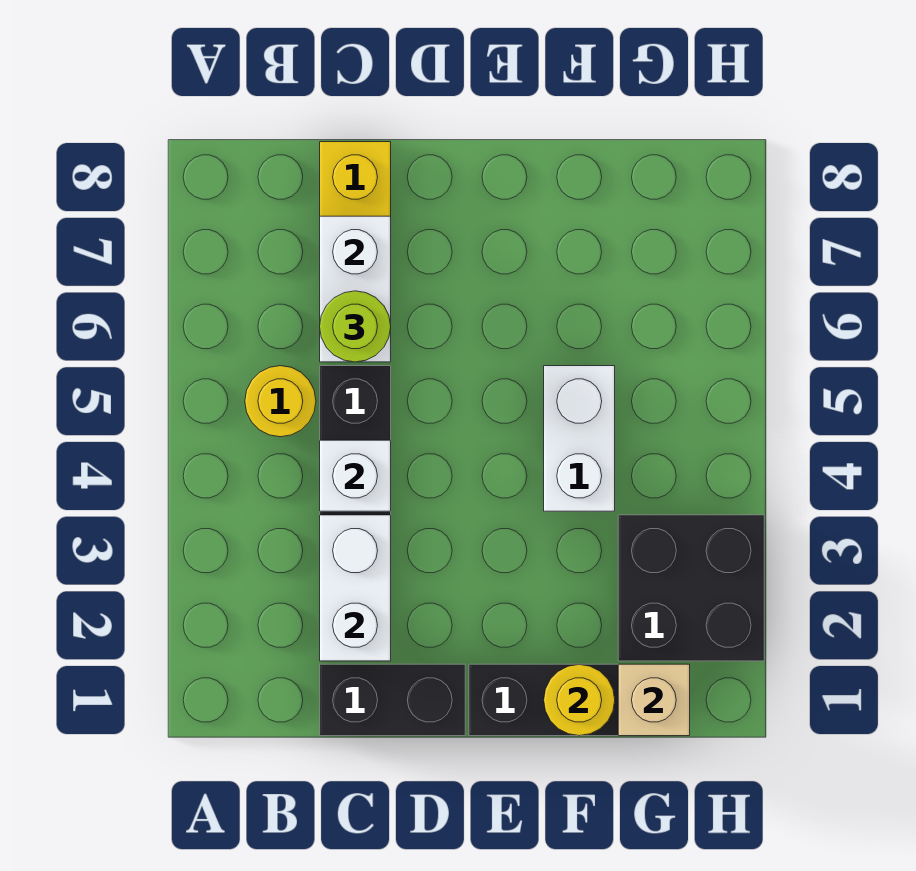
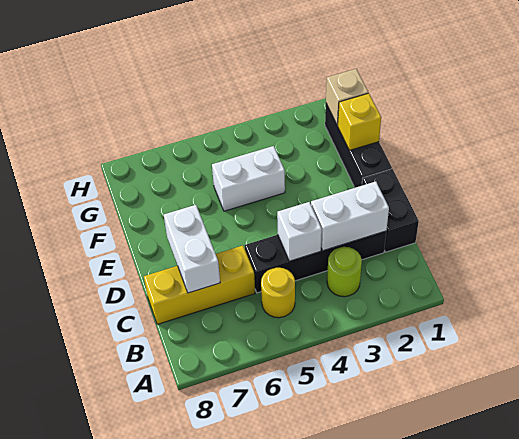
white brick C6:C7 level 2 -> white brick C7:D7 level 2
lime round brick C6 level 3 -> lime round brick B3 level 1
yellow round brick F1 level 2 -> yellow brick F1 level 2
black brick G2:H3 level 1 -> none

